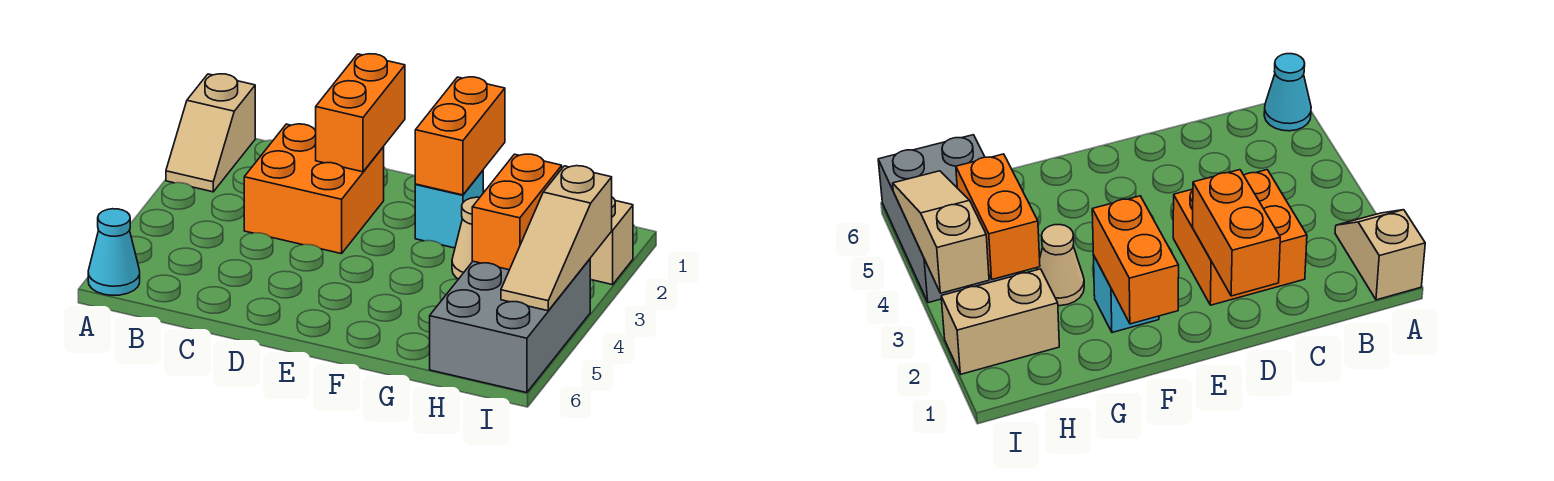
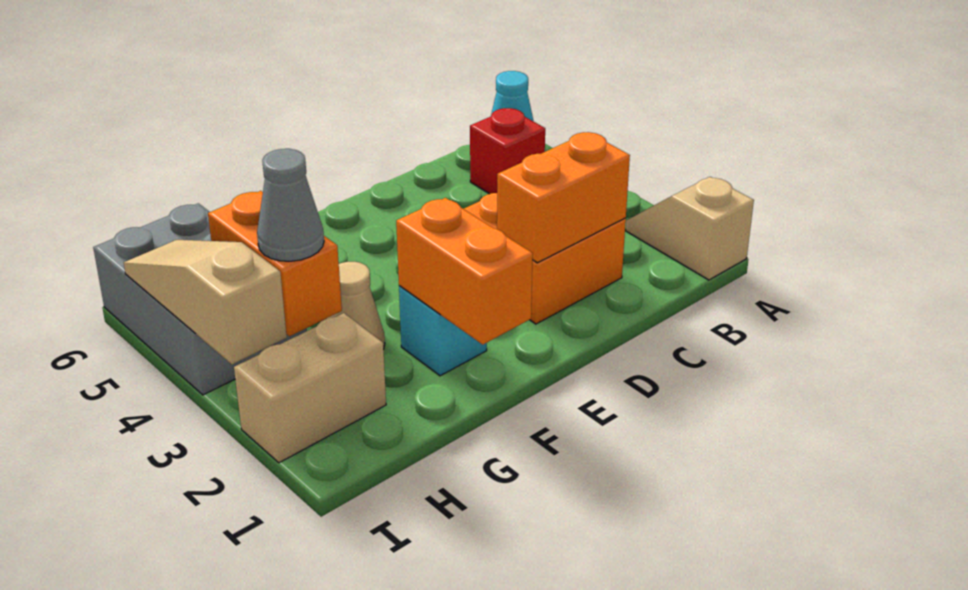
none -> red brick B5 level 1
orange brick D1:D2 level 2 -> orange brick C2:D2 level 2
none -> grey cone H3 level 3

